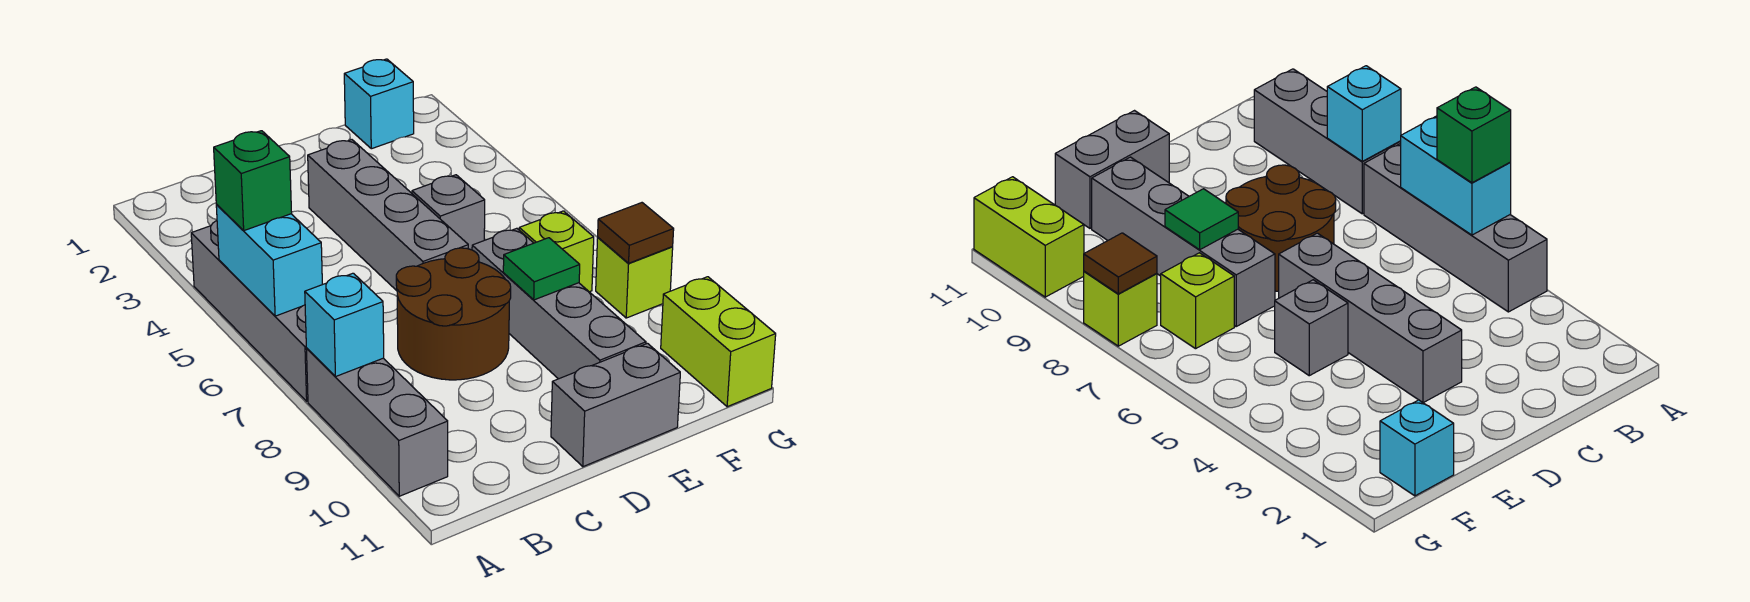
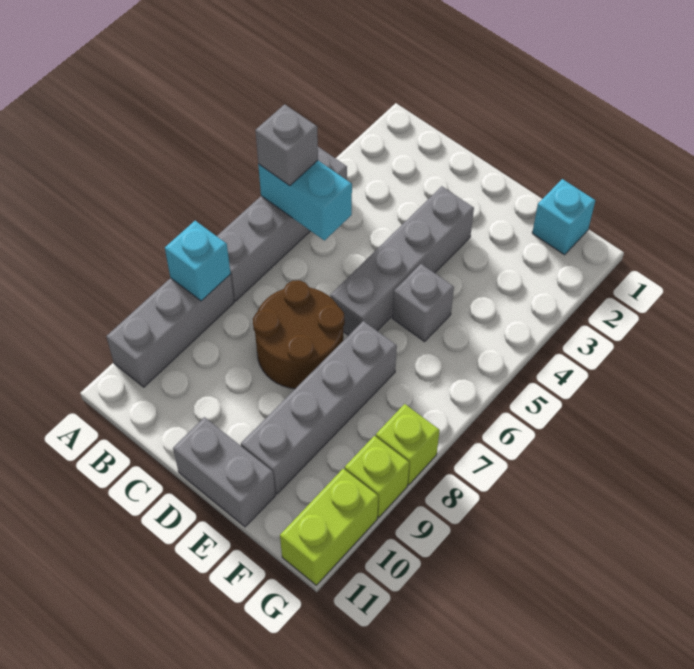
cyan brick A5:A6 level 2 -> cyan brick A5:B5 level 2
green brick A5 level 3 -> grey brick A5 level 3
green tile E8 level 2 -> none
lime brick F7 level 1 -> lime brick G9 level 1
brown tile G8 level 2 -> none

